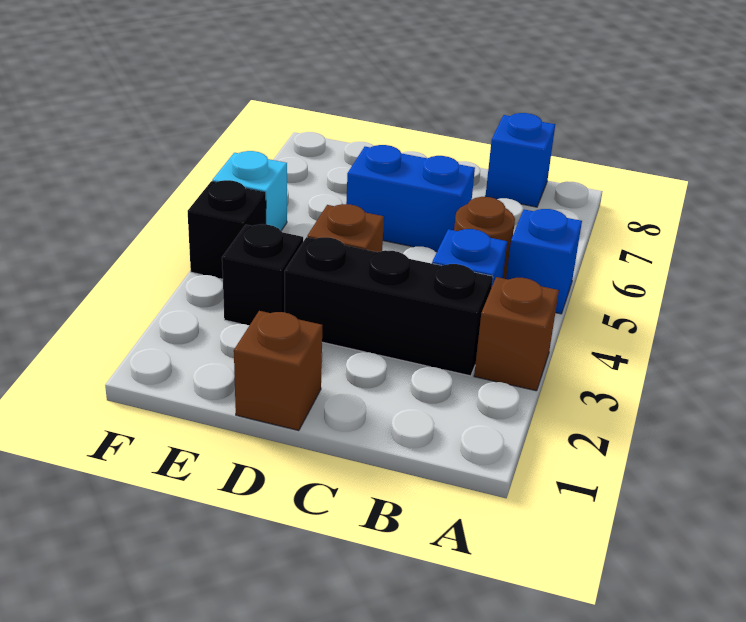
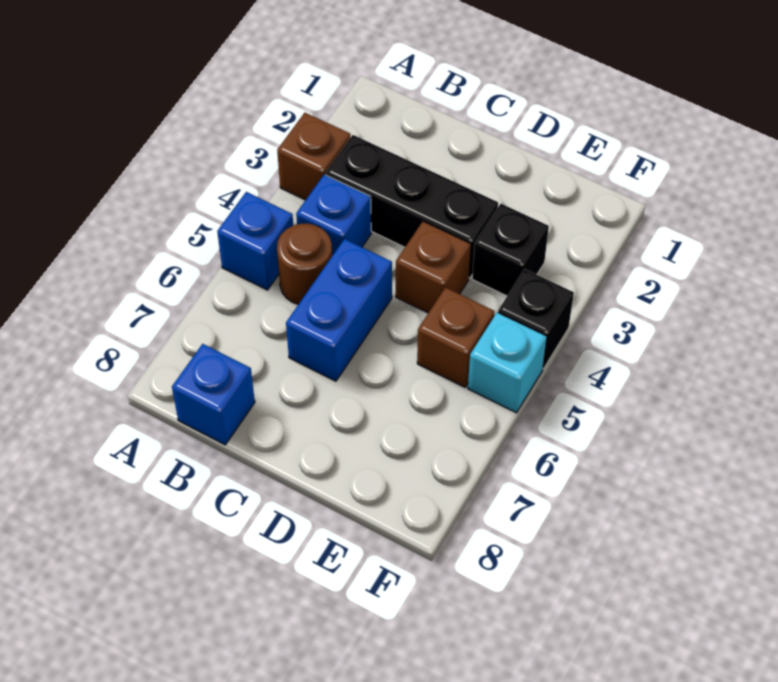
blue brick C6:D6 level 1 -> blue brick C5:C6 level 1
brown brick D1 level 1 -> brown brick E5 level 1

